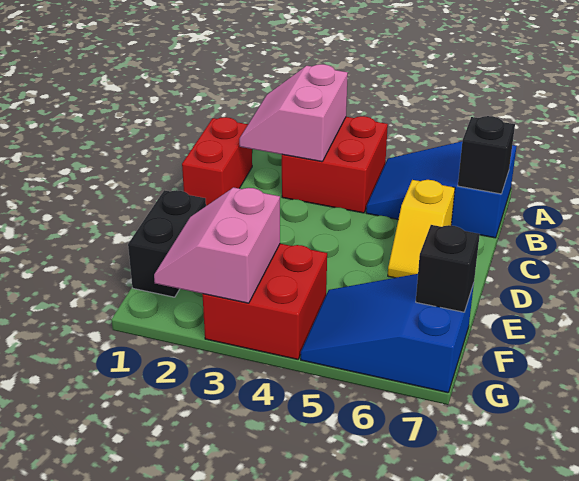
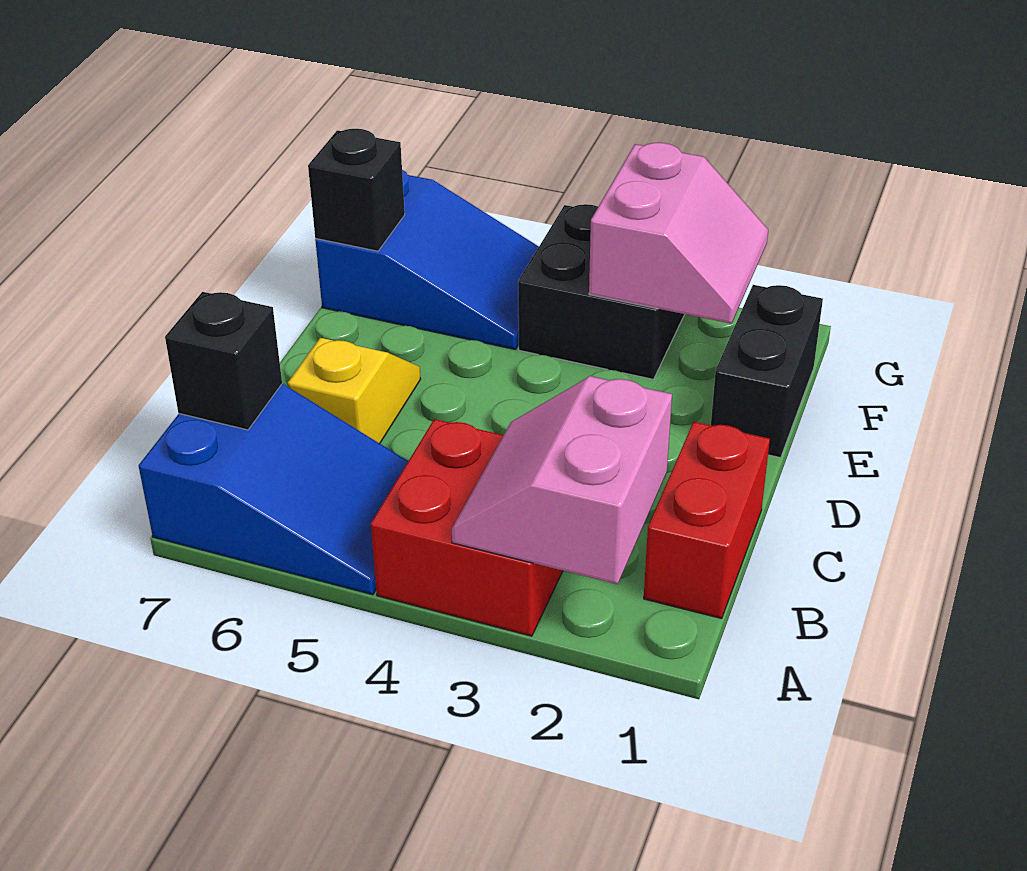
pink slope A2:B3 level 2 top 3 -> pink slope A2:B3 level 2 top 2
red brick F3:G4 level 1 -> black brick F3:G4 level 1

